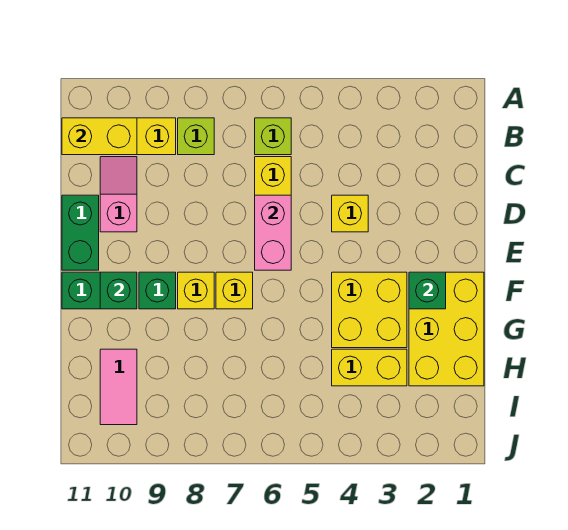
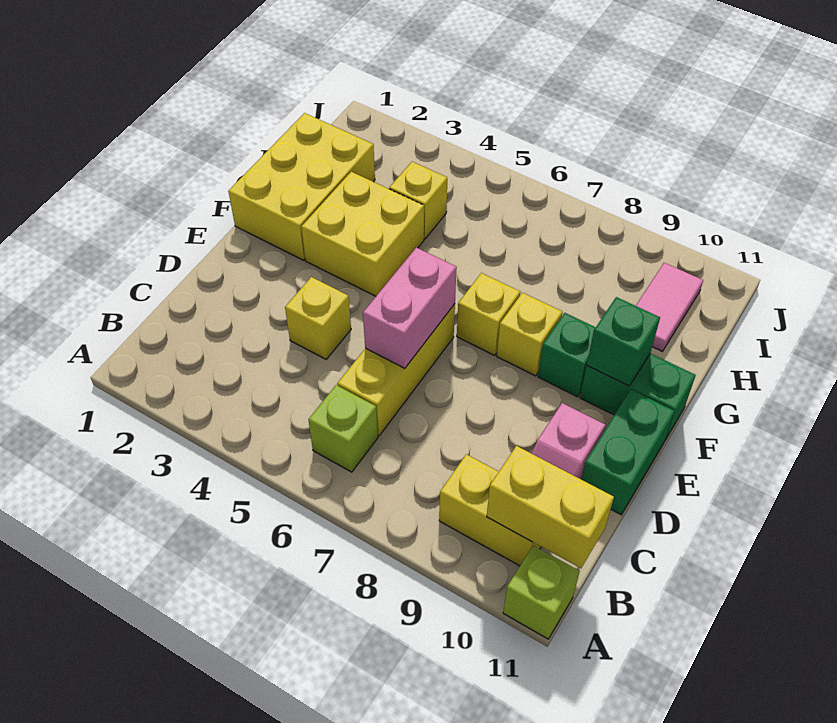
lime brick B8 level 1 -> lime brick A11 level 1
green brick F2 level 2 -> none
yellow brick H3:H4 level 1 -> yellow brick H4 level 1

